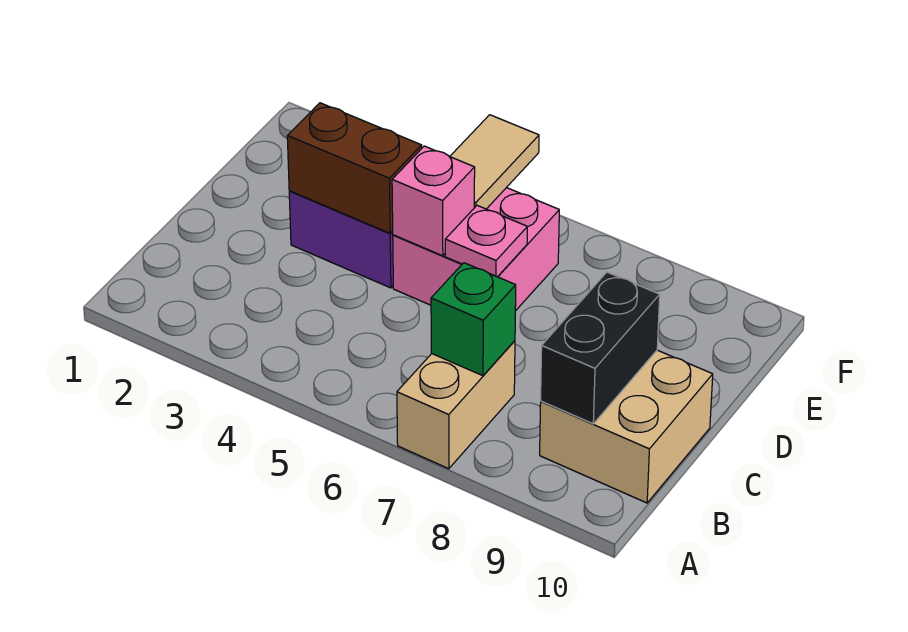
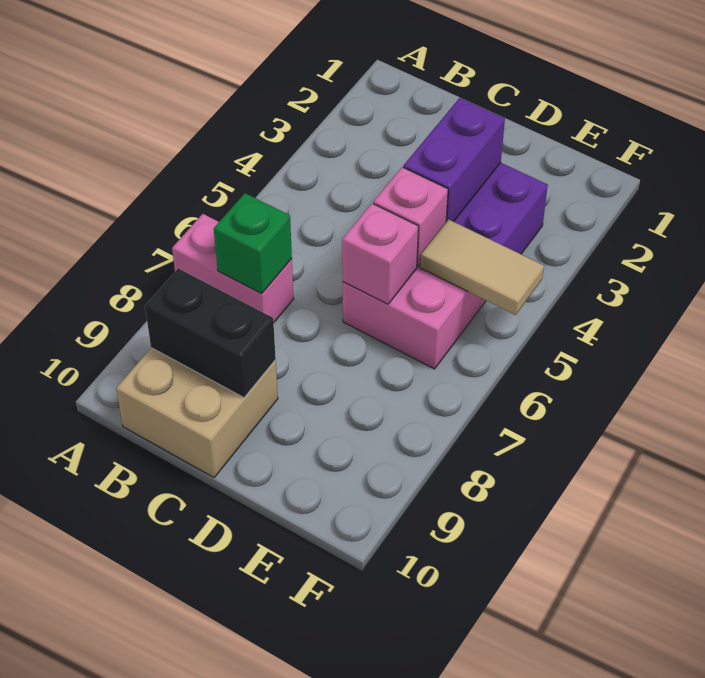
tan brick A7:B7 level 1 -> pink brick A7:B7 level 1
brown brick D3:D4 level 2 -> purple brick D3:D4 level 2
pink plate D6 level 2 -> pink brick D6 level 2

